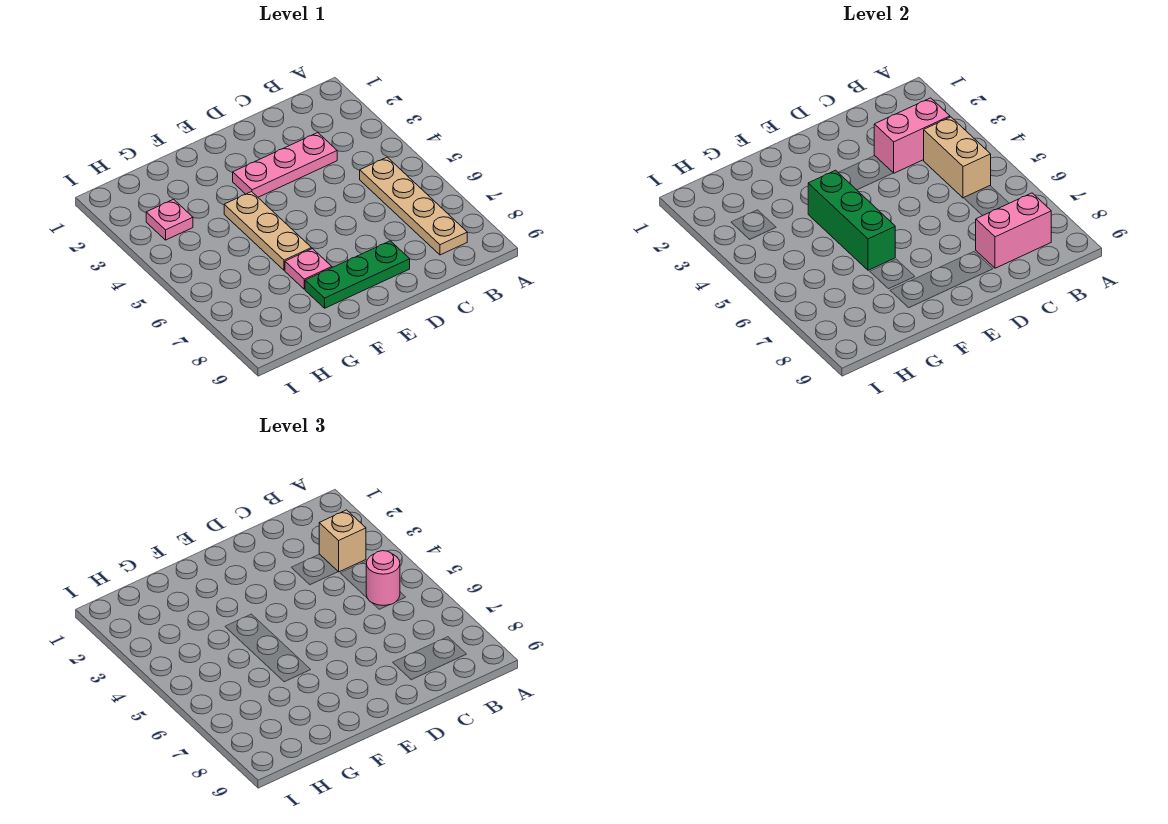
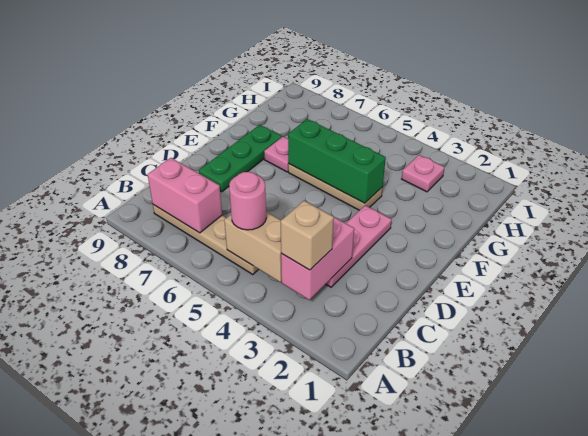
pink brick B8:C8 level 2 -> pink brick B7:B8 level 2

